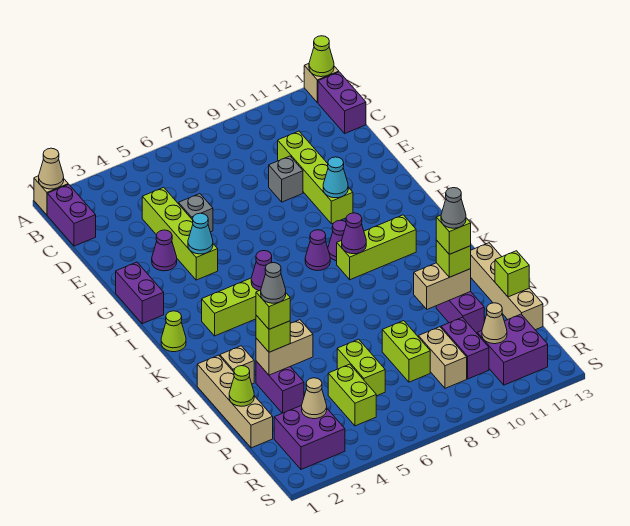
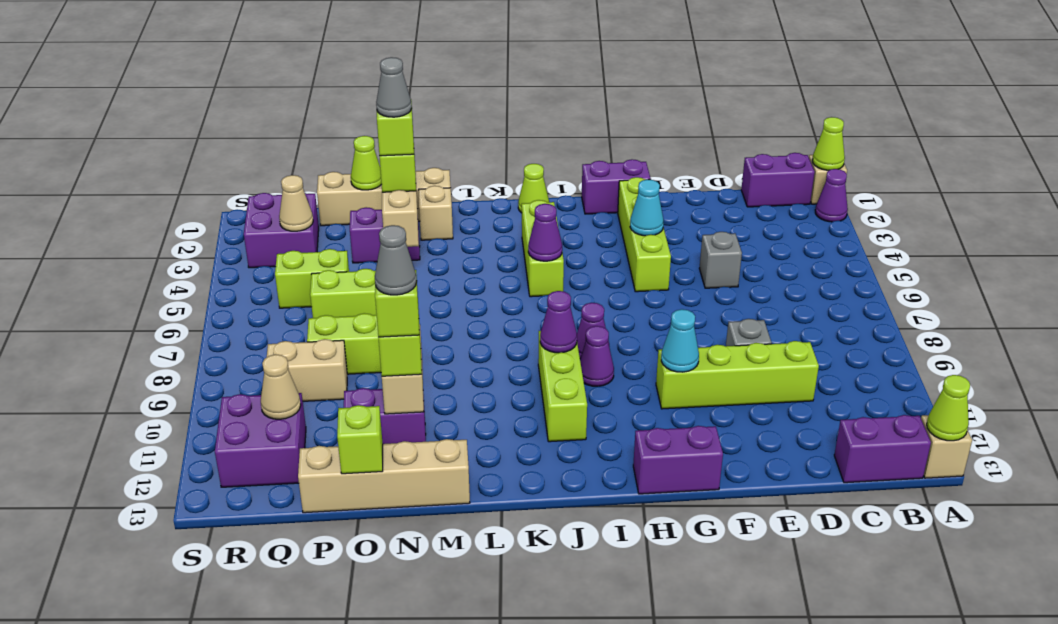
tan cone A1 level 2 -> lime cone A1 level 2
lime brick D4:G4 level 1 -> lime brick G2:G5 level 1
purple cone F3 level 1 -> purple cone A2 level 1
purple brick P10:Q10 level 1 -> purple brick G13:H13 level 1

